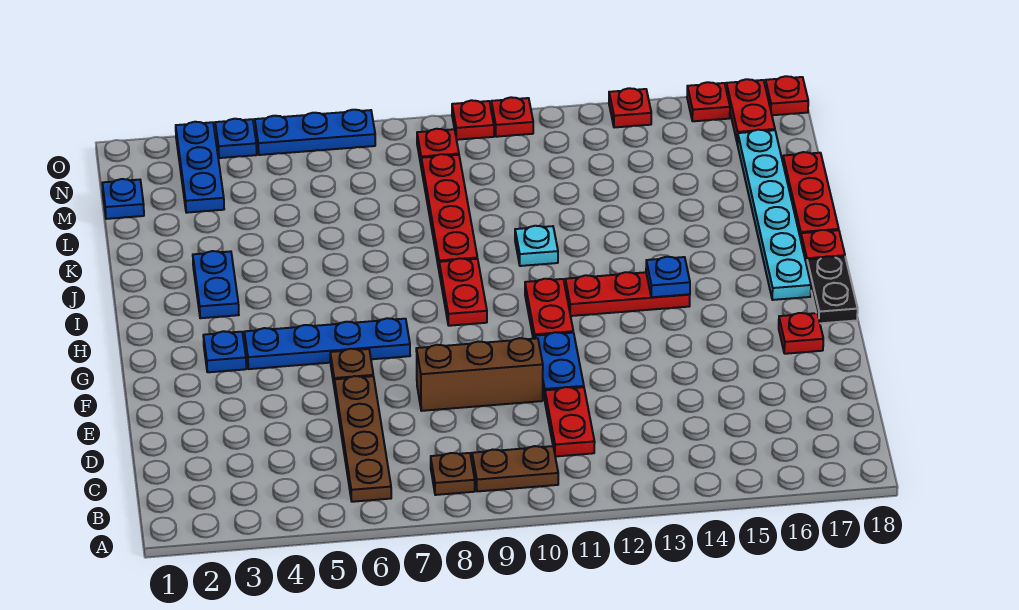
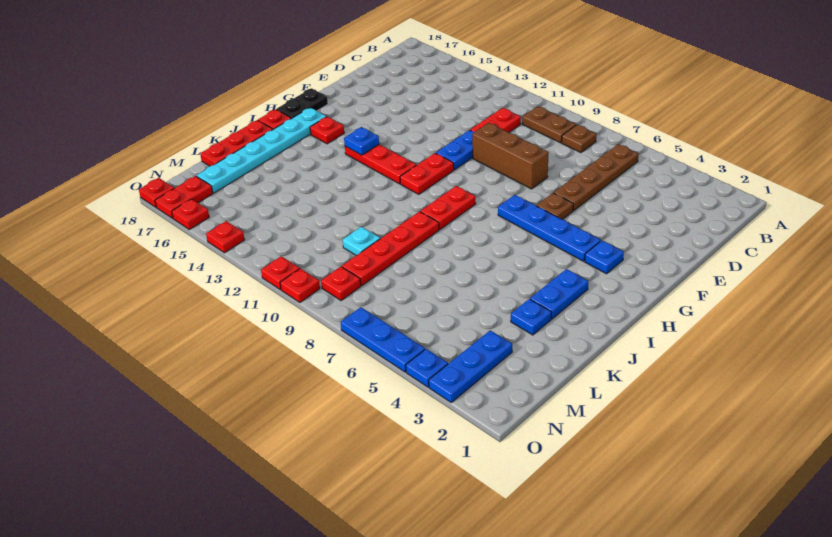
red plate F17 level 1 -> red plate H16 level 1
cyan plate J11 level 1 -> cyan plate L10 level 1
blue plate M1 level 1 -> blue plate K3 level 1

